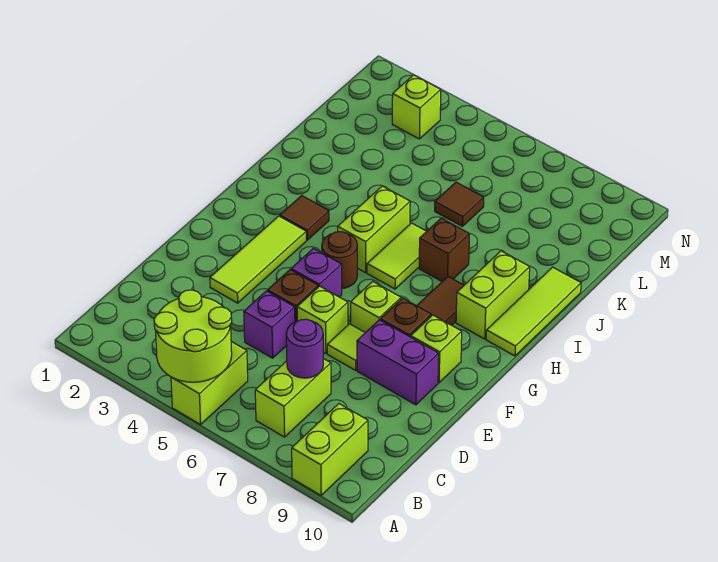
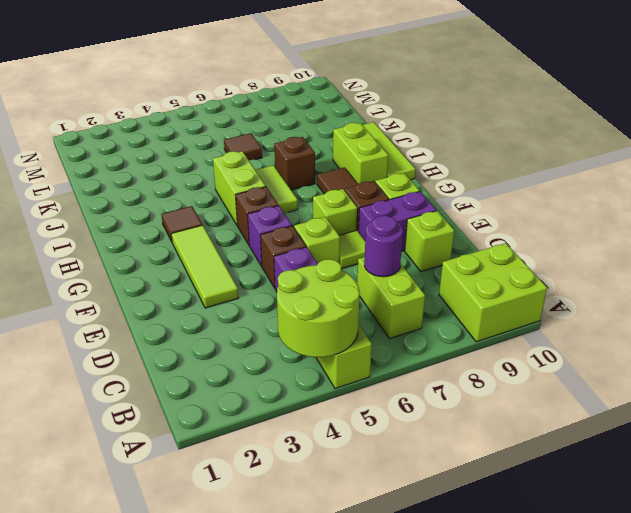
lime brick A9:B9 level 1 -> lime brick A9:B10 level 1
brown round brick G5 level 1 -> brown brick G5 level 1
lime brick M3 level 1 -> lime brick D9 level 1

